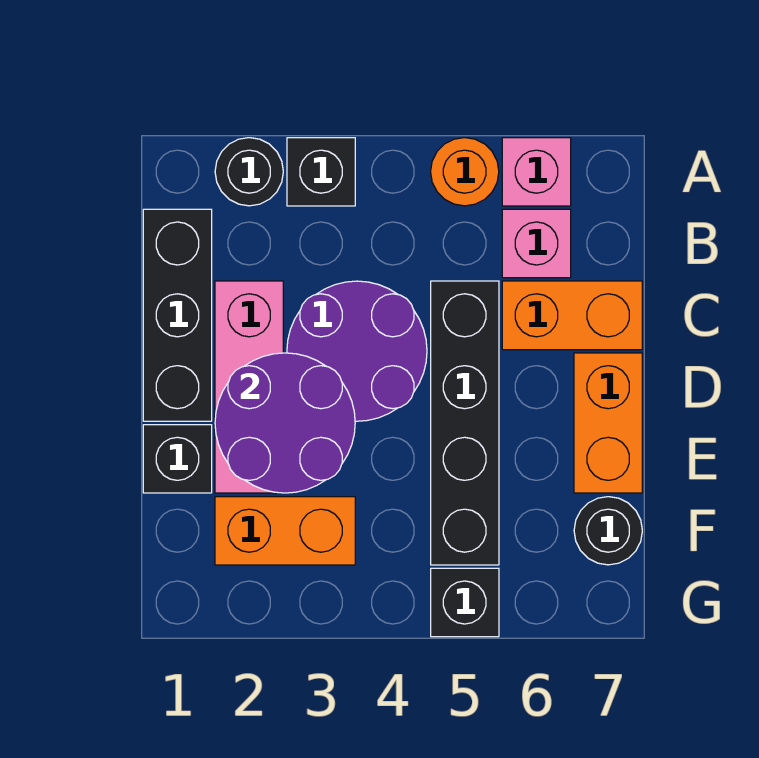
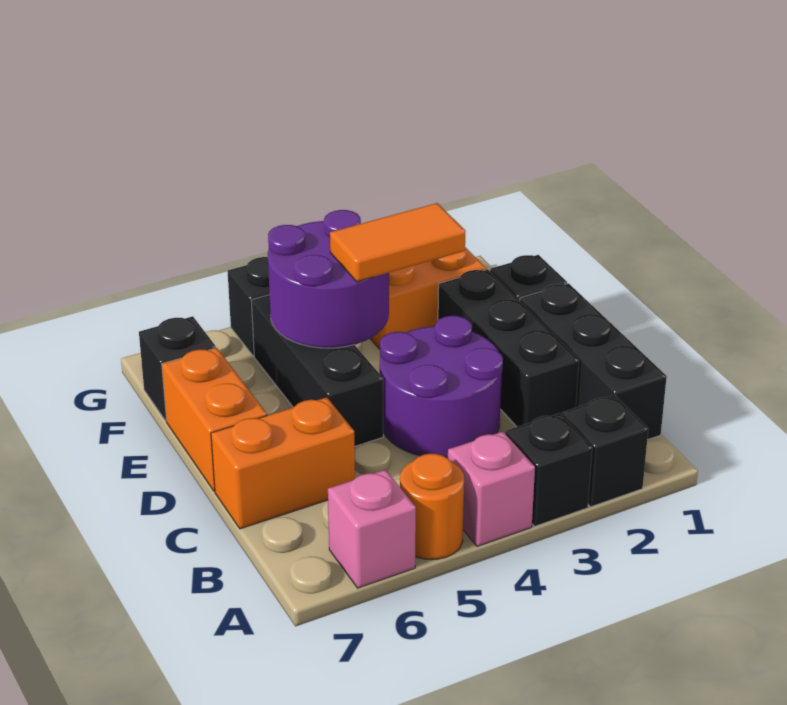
black round brick A2 level 1 -> black brick A2 level 1
pink brick B6 level 1 -> pink brick A4 level 1
pink brick C2:E2 level 1 -> black brick C2:E2 level 1
black brick C5:F5 level 1 -> black brick D5:F5 level 1
purple round brick D2:E3 level 2 -> purple round brick E4:F5 level 2
none -> orange tile E3:E4 level 3
black round brick F7 level 1 -> black brick F7 level 1

